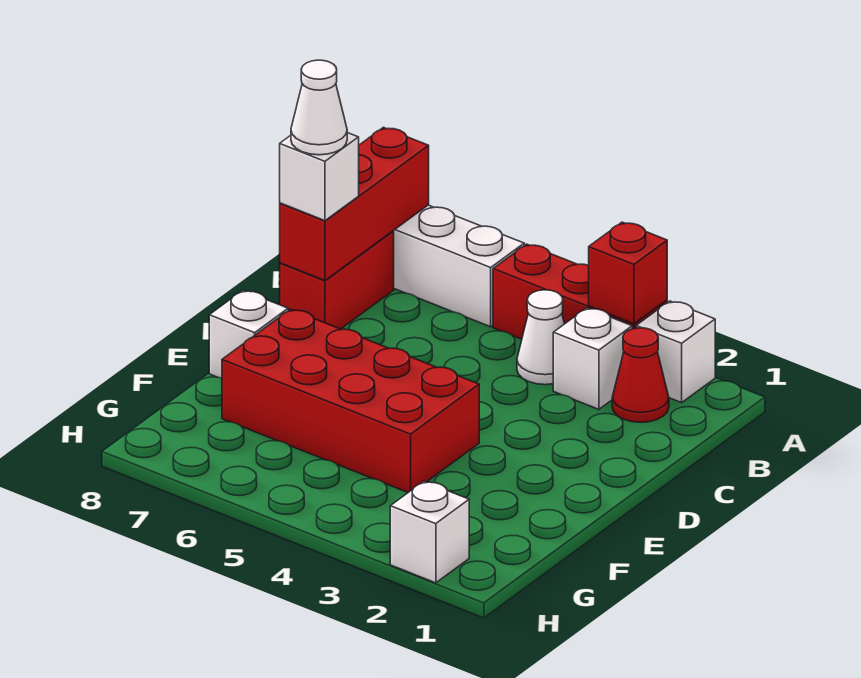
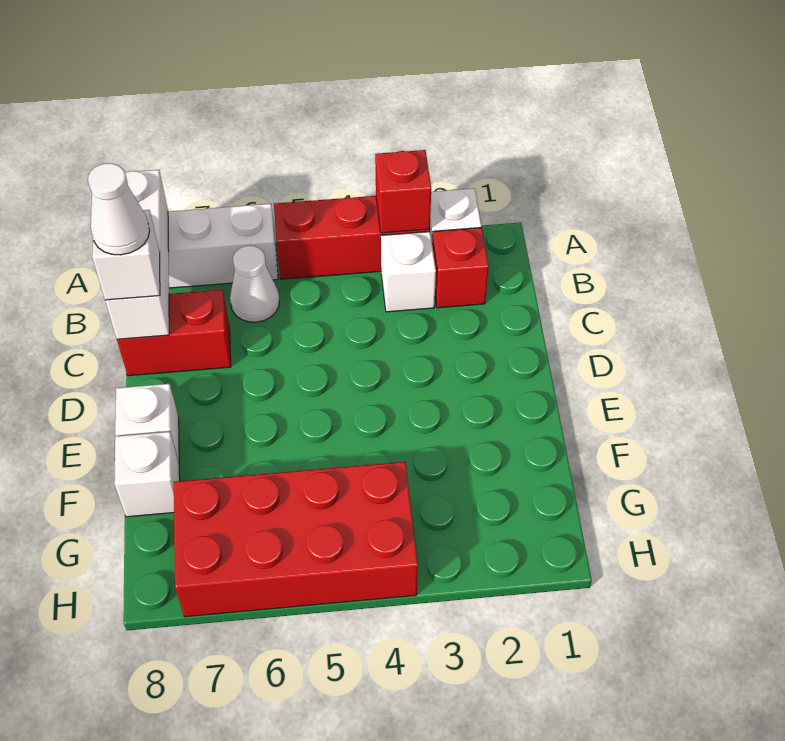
red brick A8:C8 level 2 -> white brick A8:C8 level 2
red cone B2 level 1 -> red brick B2 level 1
white cone B4 level 1 -> white cone B6 level 1
red brick B8:C8 level 1 -> red brick C7:C8 level 1
red brick E4:F7 level 1 -> red brick G4:H7 level 1
white brick H2 level 1 -> white brick F8 level 1

